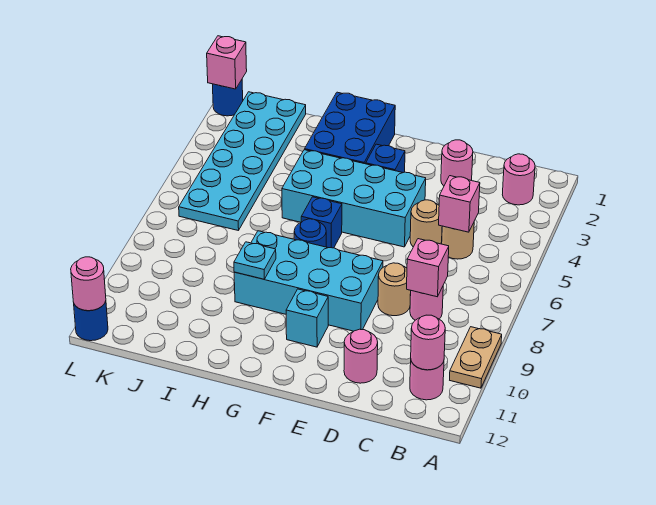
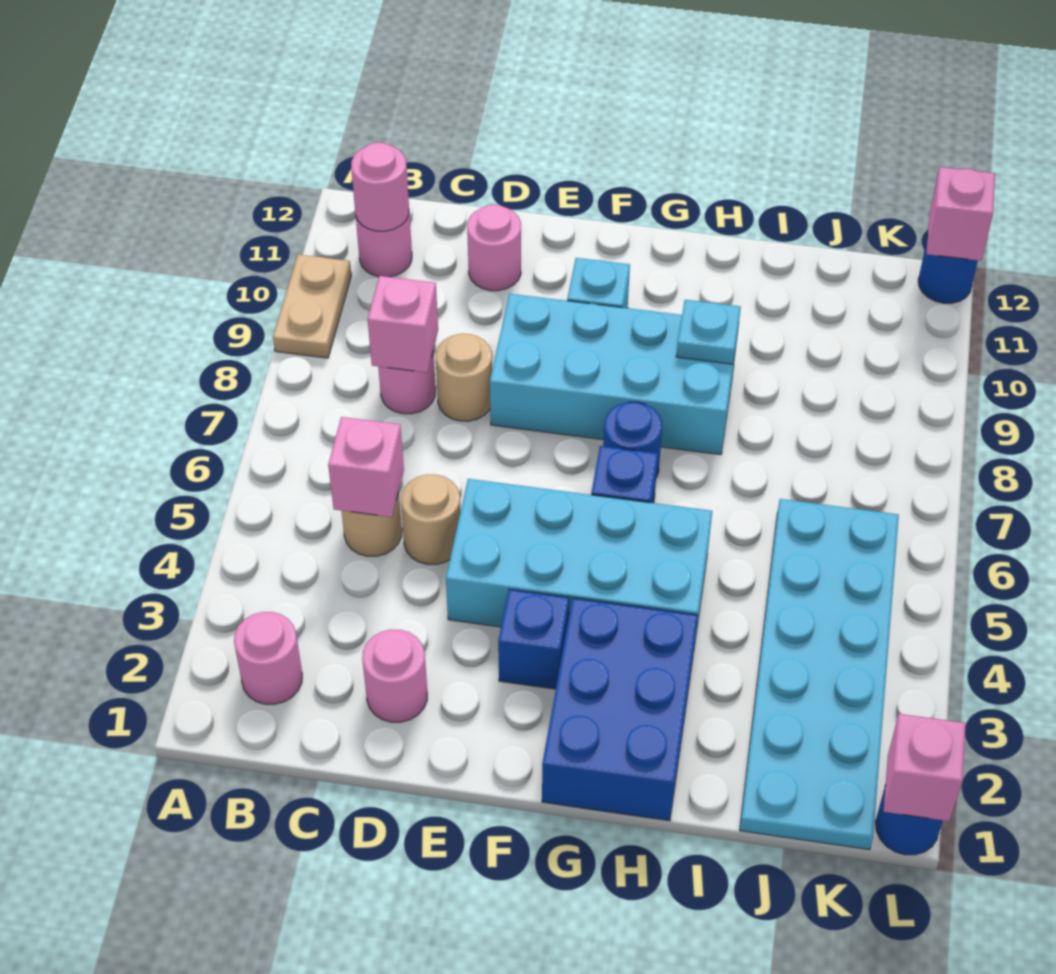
pink round brick L12 level 2 -> pink brick L12 level 2

